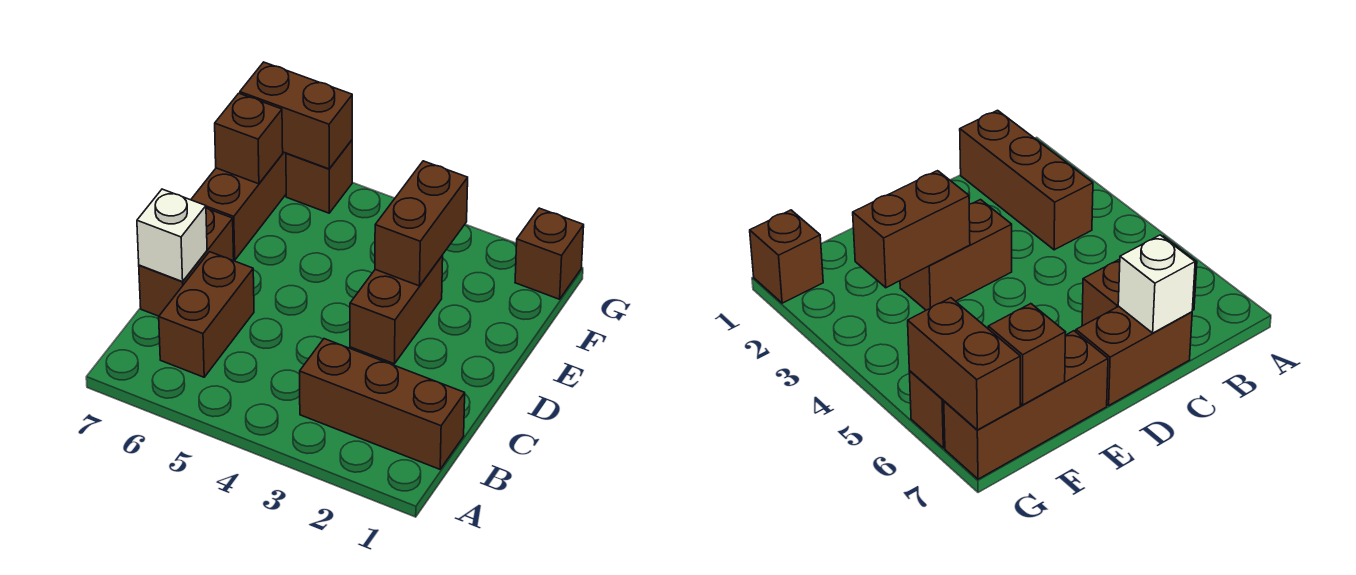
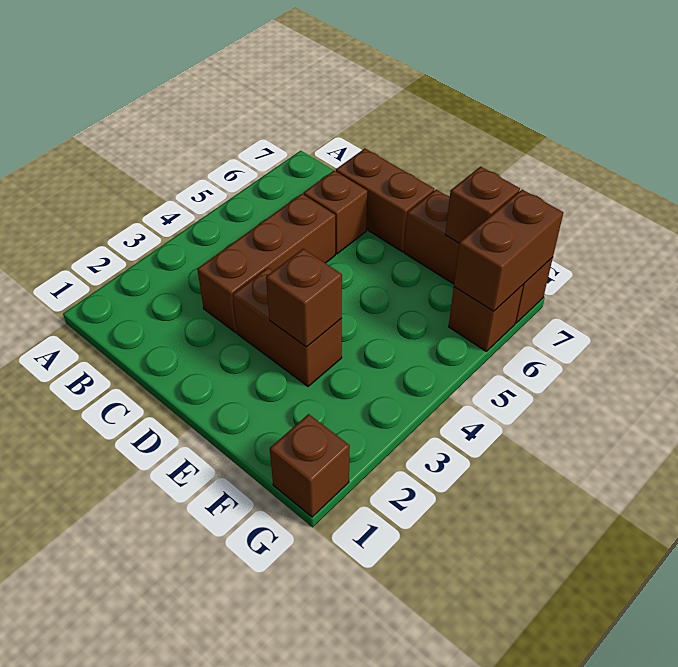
brown brick B1:B3 level 1 -> brown brick C3:C5 level 1
brown brick B6:C6 level 1 -> brown brick C6 level 1
white brick C7 level 2 -> none
brown brick E3:F3 level 2 -> brown brick E3 level 2

